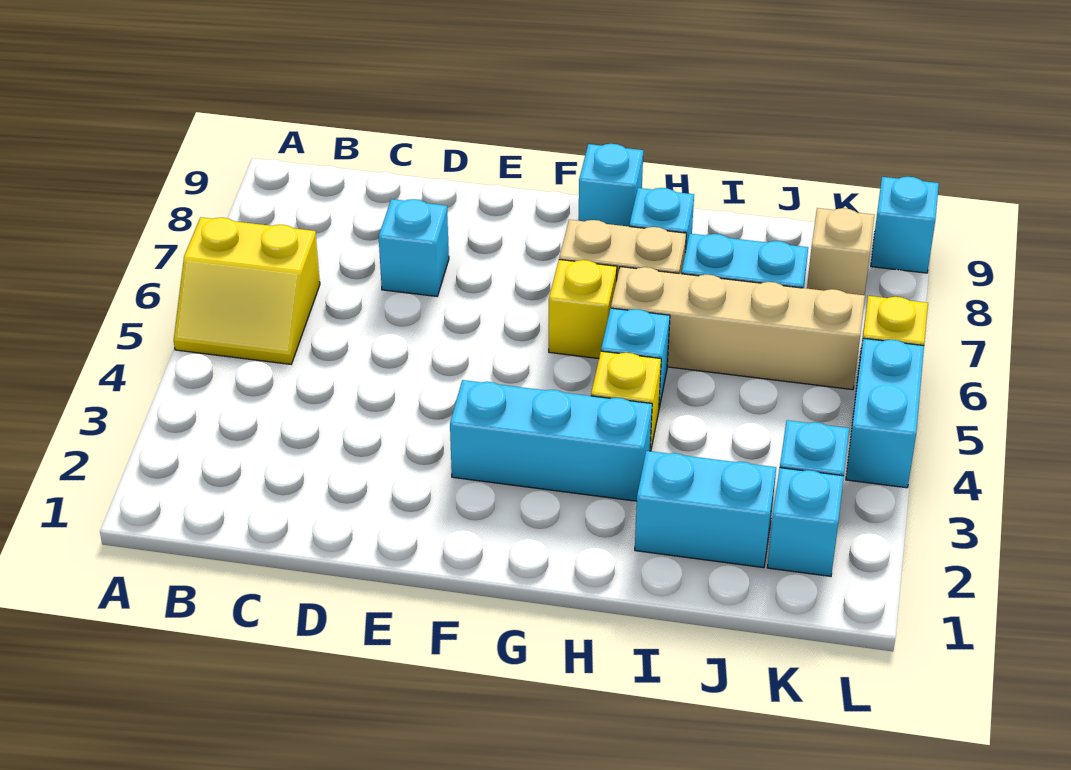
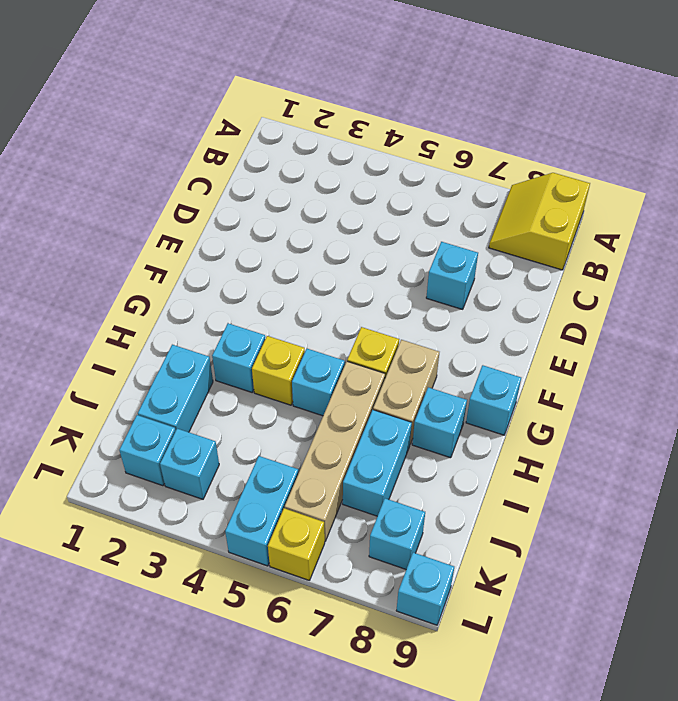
yellow slope A5:B6 level 1 top 6 -> yellow slope A8:B9 level 1 top 9
cyan brick F3:H3 level 1 -> cyan brick H3 level 1
tan brick K8 level 1 -> cyan brick K8 level 1
cyan brick L4:L5 level 1 -> cyan brick K5:L5 level 1

